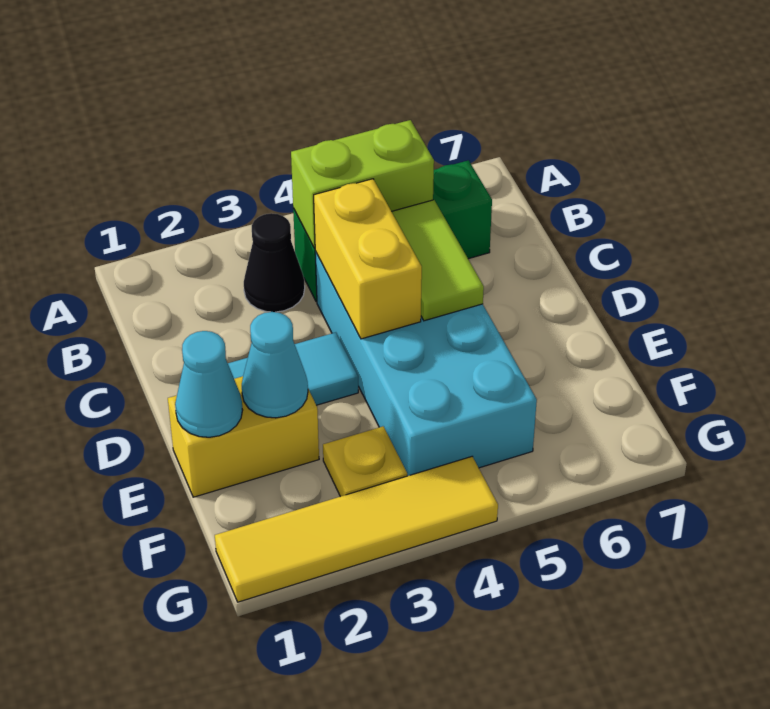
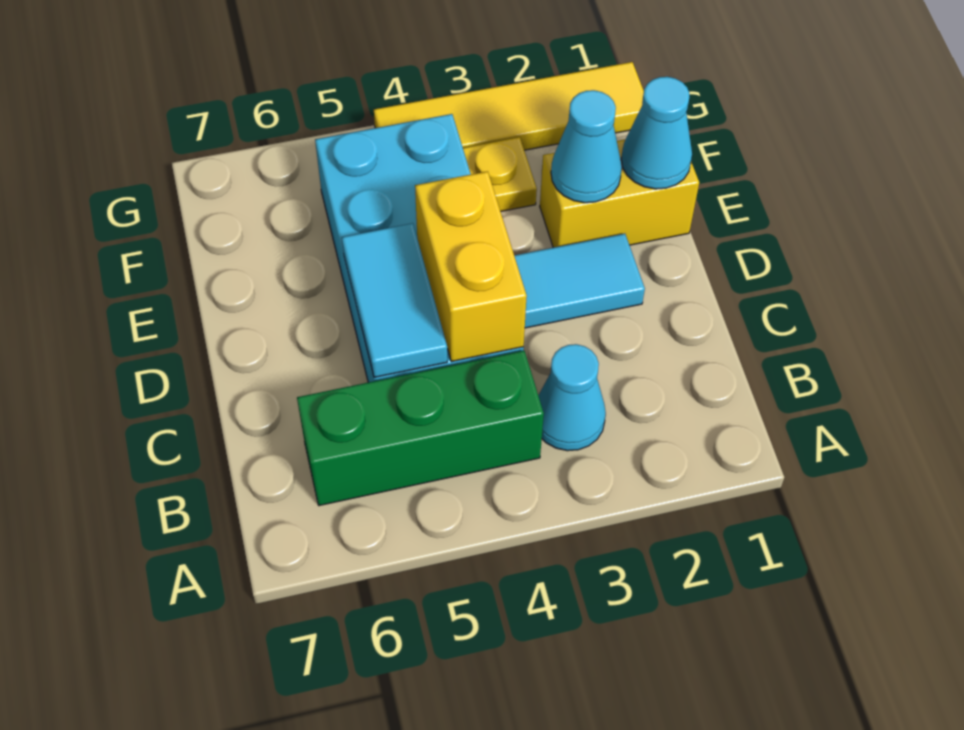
black cone B3 level 1 -> cyan cone B3 level 1
lime brick B4:B5 level 2 -> none
lime tile C5:D5 level 2 -> cyan tile C5:D5 level 2

